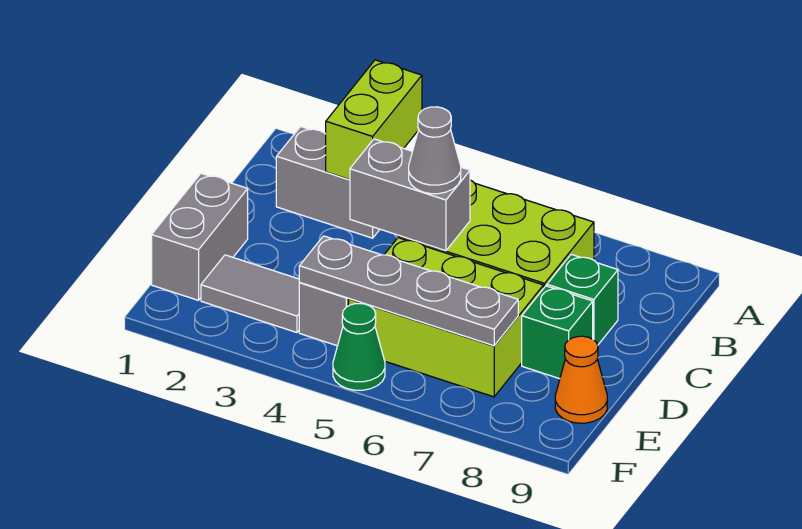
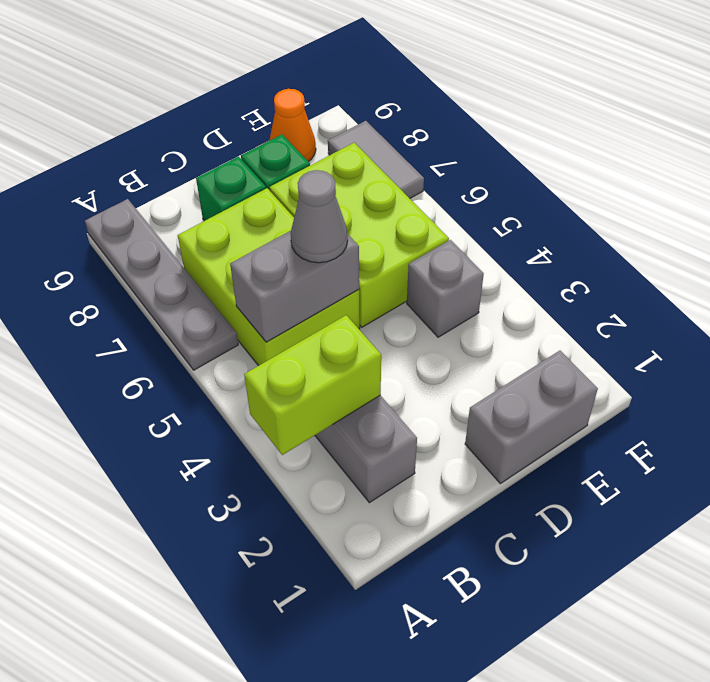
grey brick C4:C5 level 2 -> grey brick B5:C5 level 2
grey tile E2:E3 level 1 -> grey tile F7:F8 level 1
grey plate E4:E7 level 2 -> grey plate A6:A9 level 1
green cone F5 level 1 -> none

